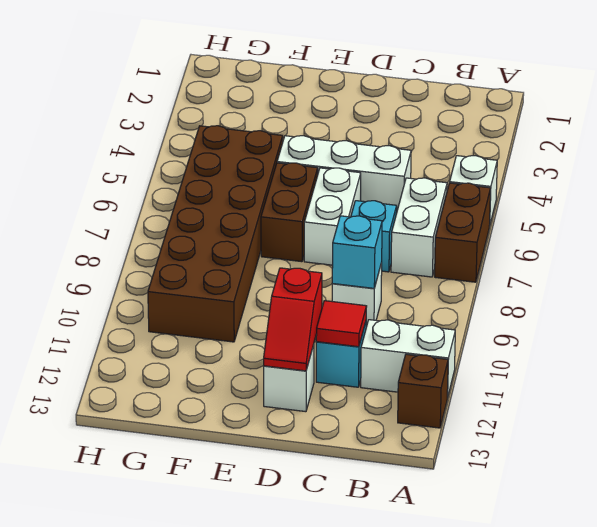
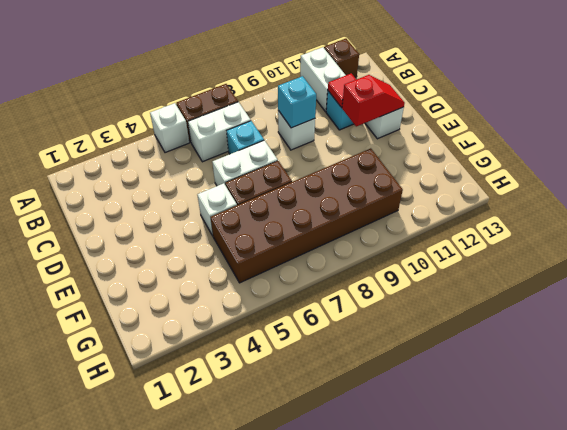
white brick C5:E5 level 1 -> white brick E5 level 1

